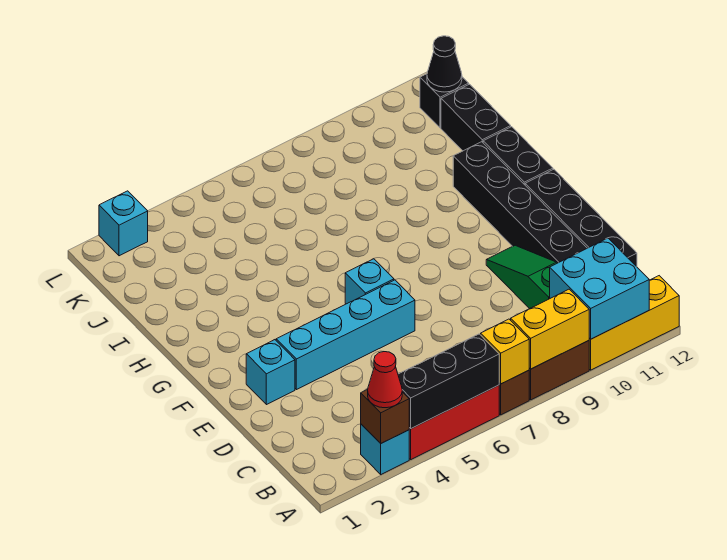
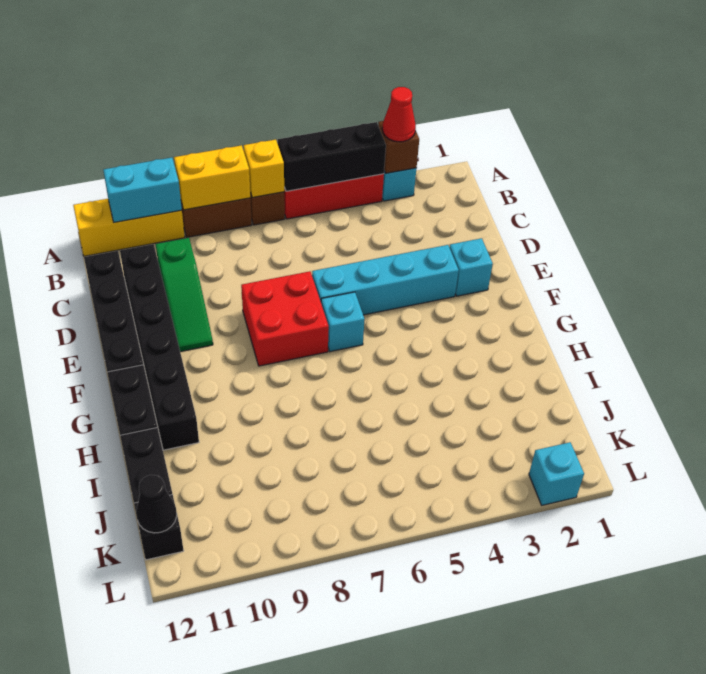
cyan brick A10:B11 level 2 -> cyan brick A10:A11 level 2
none -> red brick E7:F8 level 1

